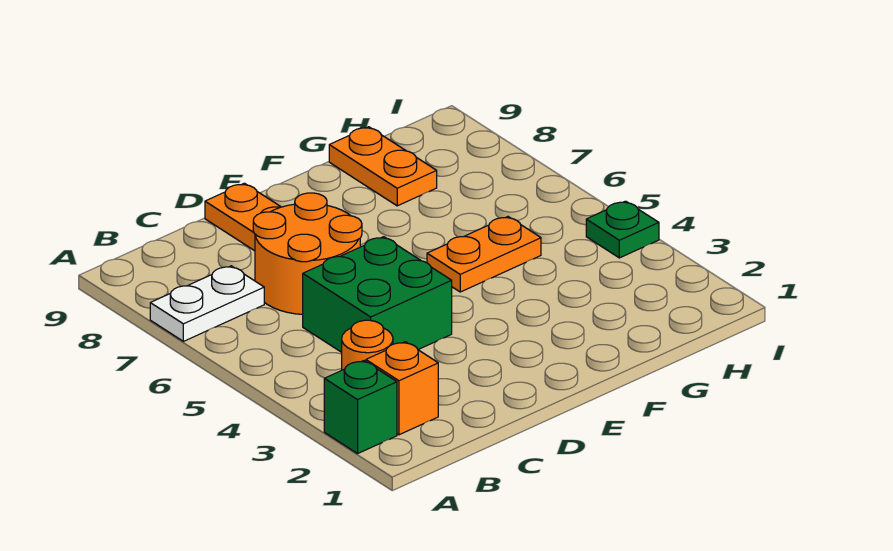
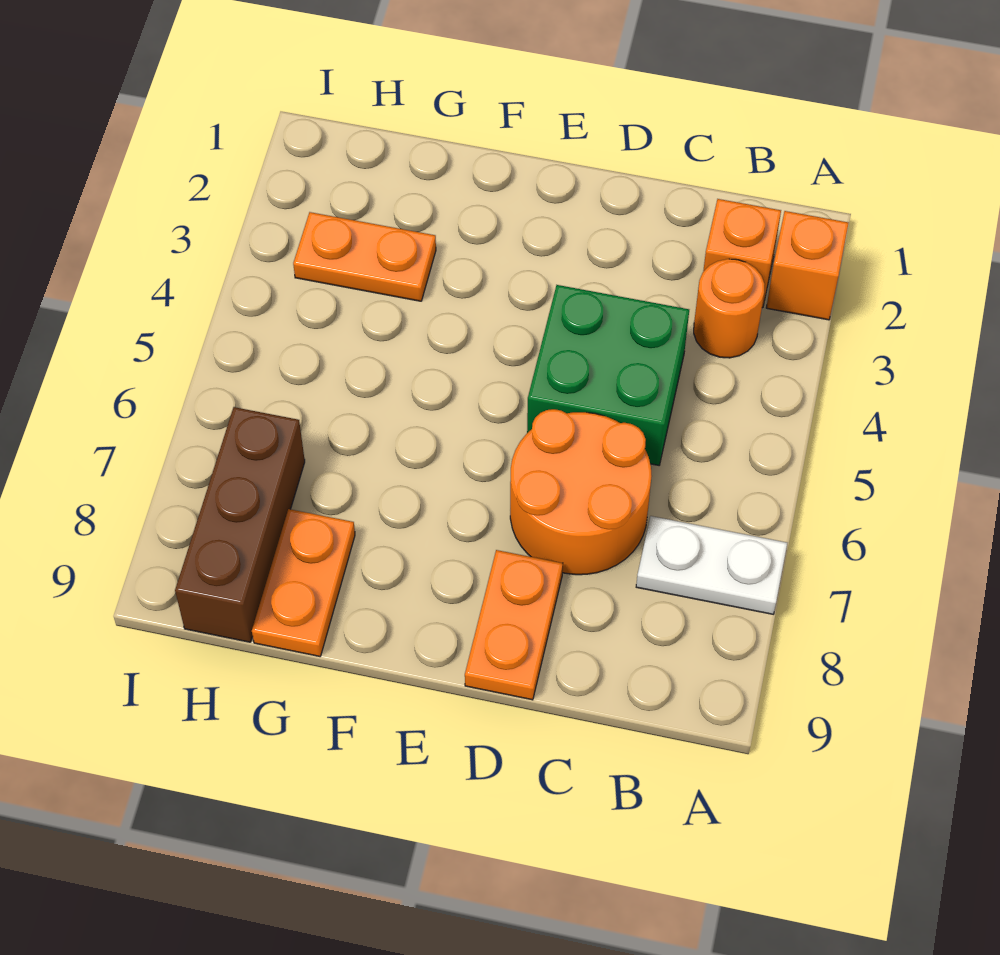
green brick A2 level 1 -> orange brick A2 level 1
orange plate F5:G5 level 1 -> orange plate G3:H3 level 1
none -> brown brick H7:H9 level 1
green plate I4 level 1 -> none

